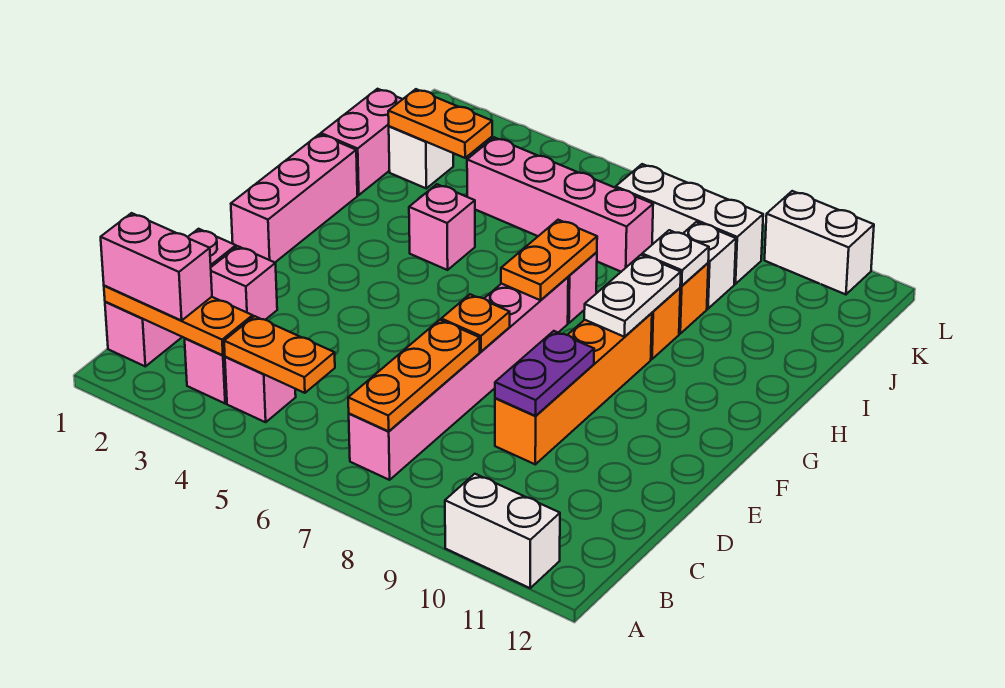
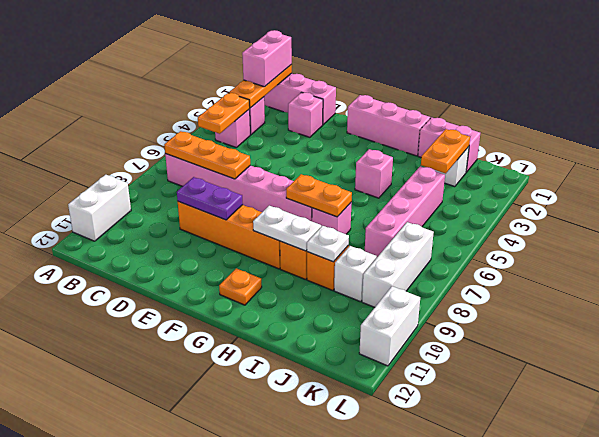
orange plate E7 level 2 -> orange plate G11 level 1

